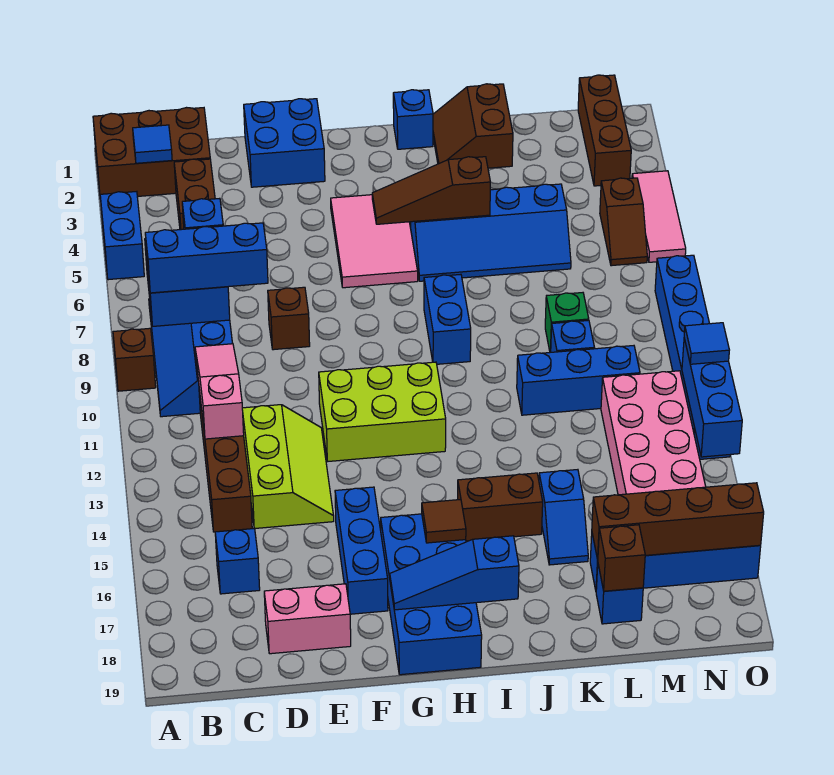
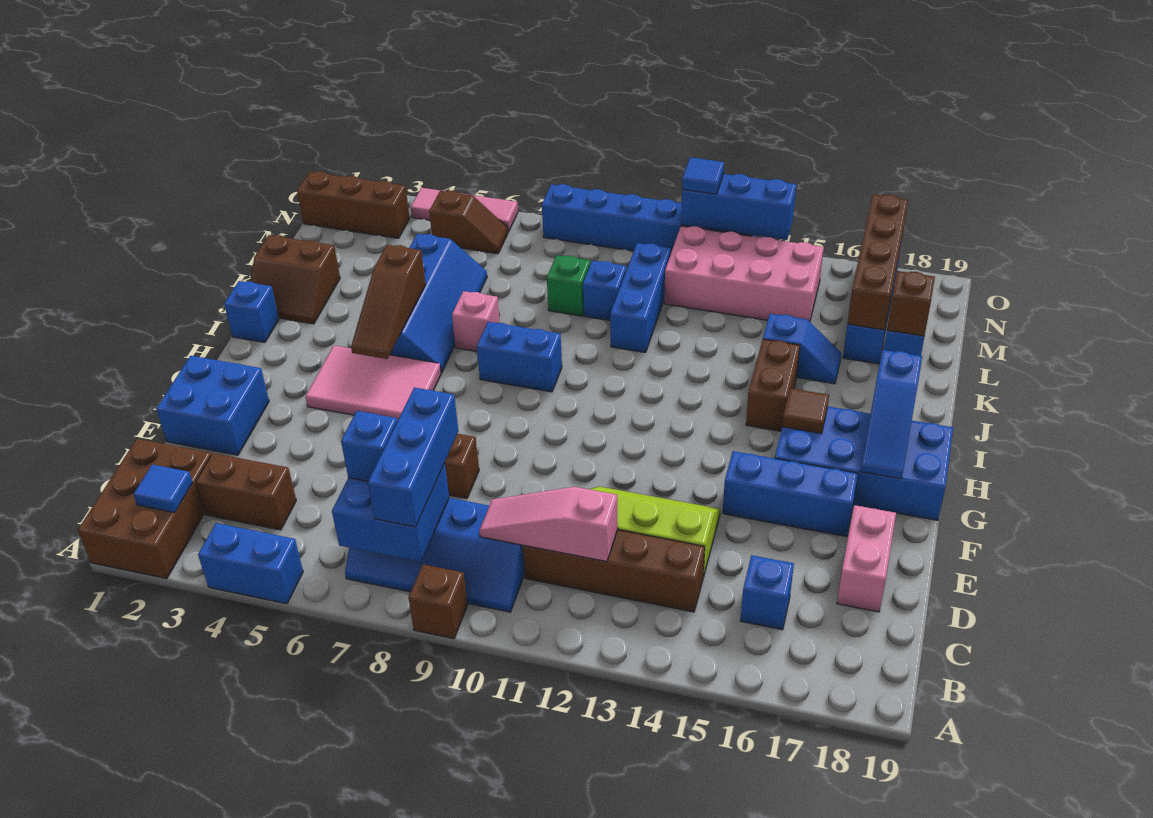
lime brick F11:H12 level 1 -> none
none -> pink brick J7 level 1

